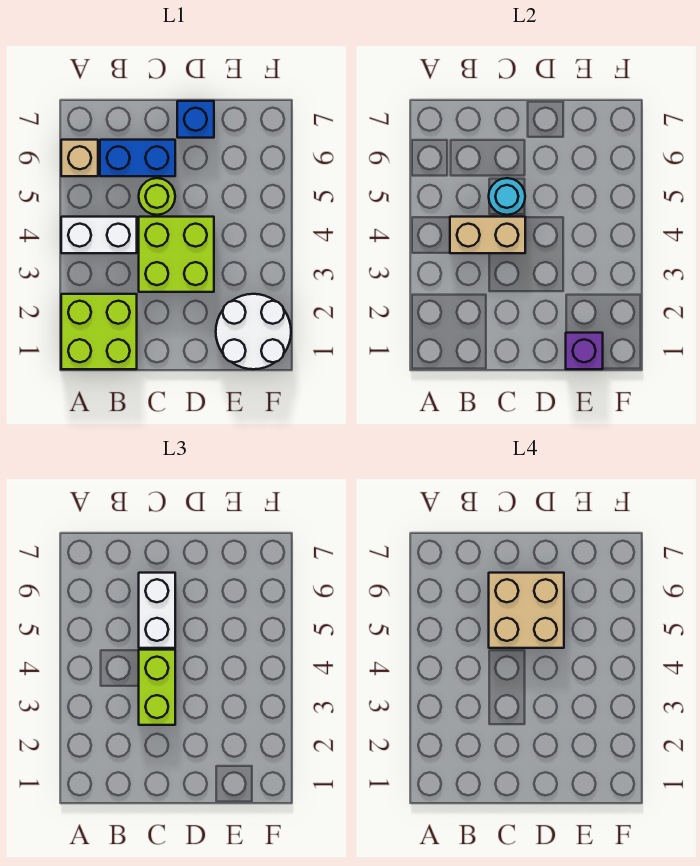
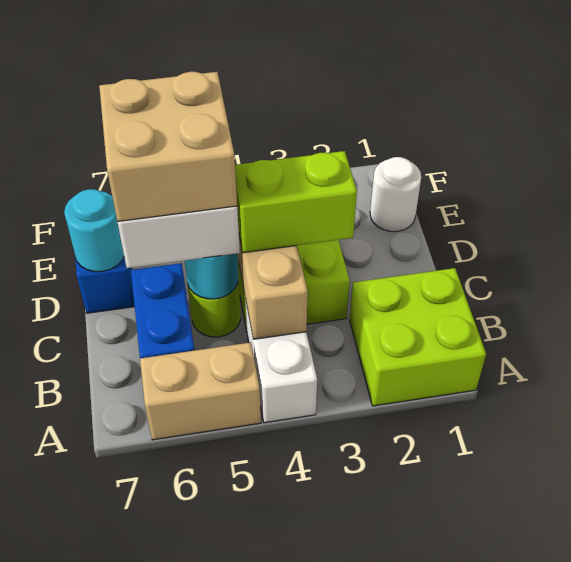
tan brick A6 level 1 -> tan brick A5:A6 level 1
none -> cyan round brick D7 level 2
white round brick E1:F2 level 1 -> white round brick E1 level 1
purple brick E1 level 2 -> none

